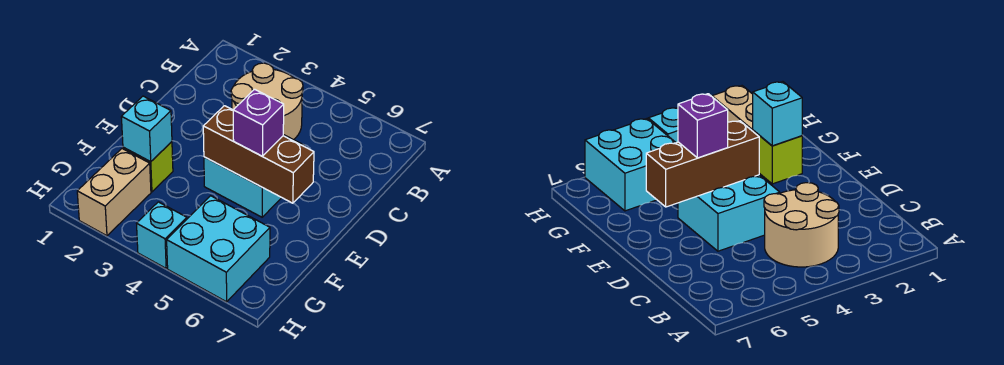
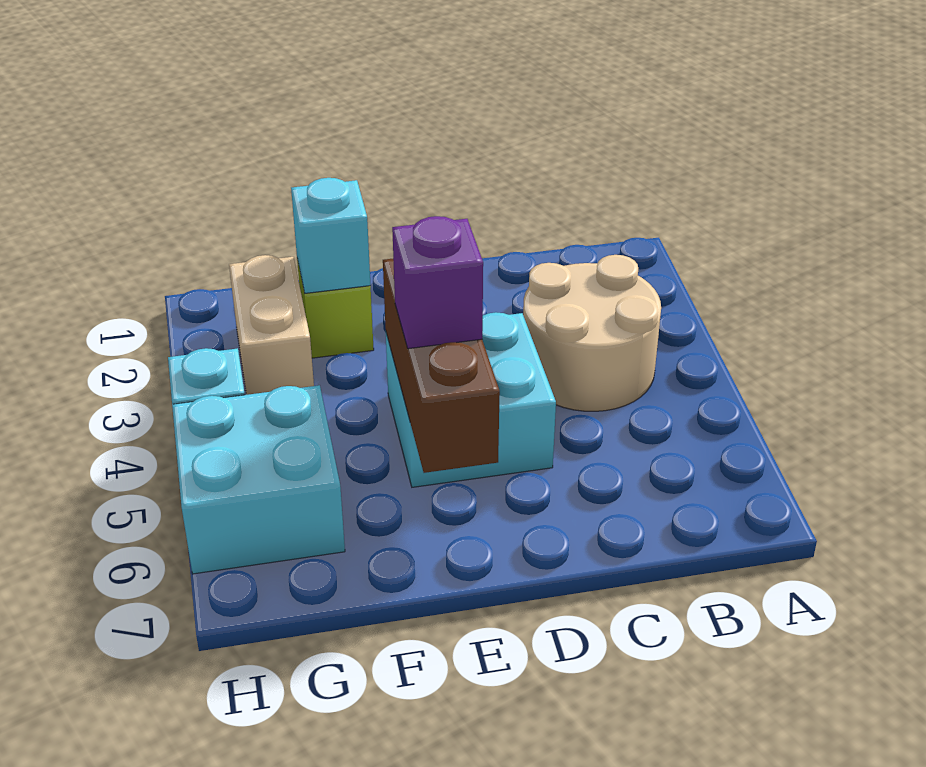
tan brick G2:H2 level 1 -> tan brick G2:G3 level 1

